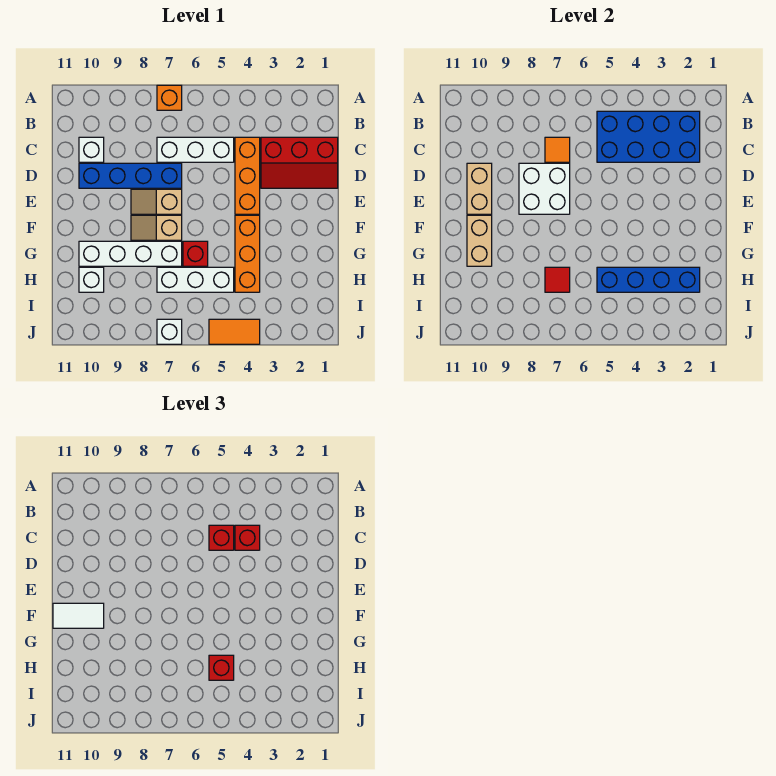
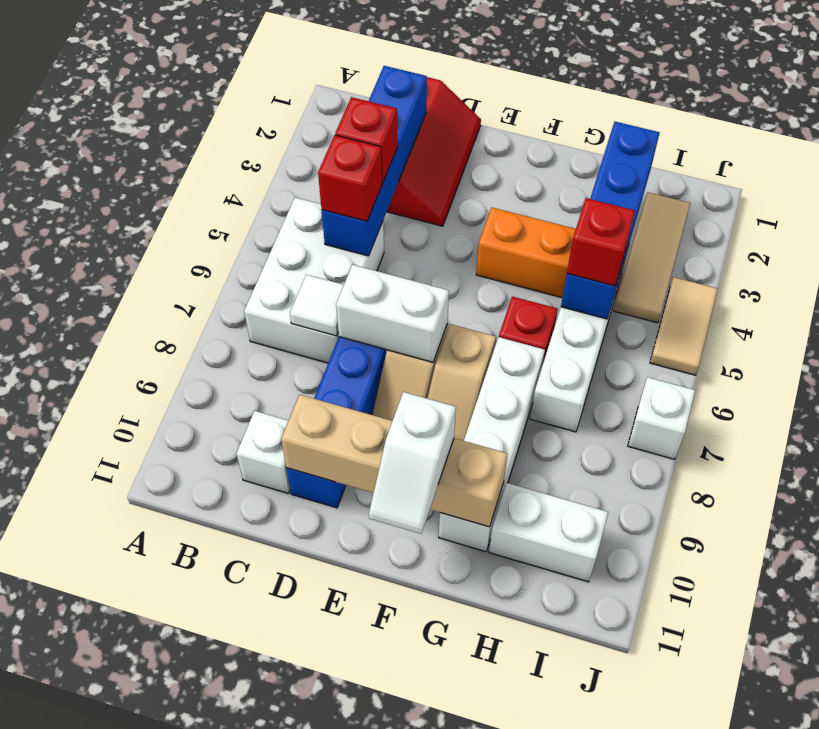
orange brick A7 level 1 -> none
blue brick B2:C5 level 2 -> blue brick C2:C5 level 2
orange brick C4:E4 level 1 -> none
white brick C5:C7 level 1 -> white brick B5:C7 level 1
orange tile C7 level 2 -> white tile C7 level 2
white brick D7:E8 level 2 -> white brick D7:E7 level 2
white tile F10:F11 level 3 -> white slope F10:F11 level 3 top 10
red tile H7 level 2 -> none
white brick H10 level 1 -> white brick H10:I10 level 1
none -> tan tile I2:I4 level 1
orange tile J4:J5 level 1 -> tan tile J4:J5 level 1

